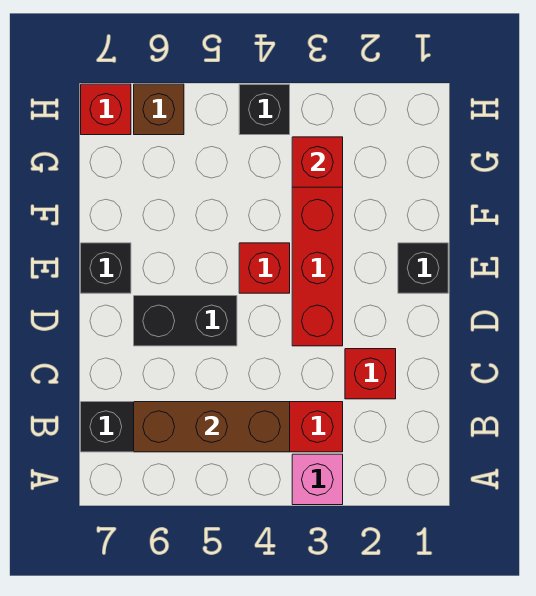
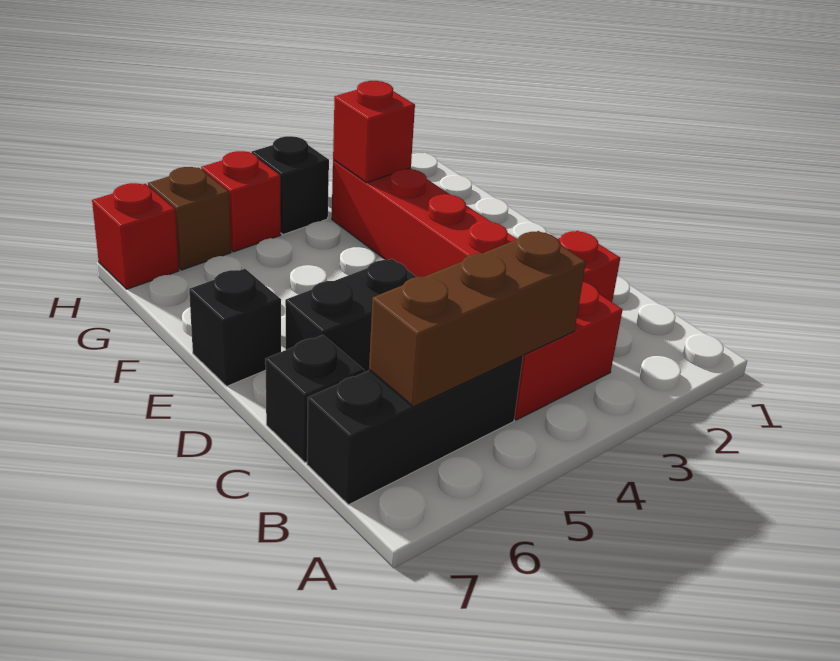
pink brick A3 level 1 -> none
black brick E1 level 1 -> black brick C7 level 1
red brick E4 level 1 -> red brick H5 level 1

